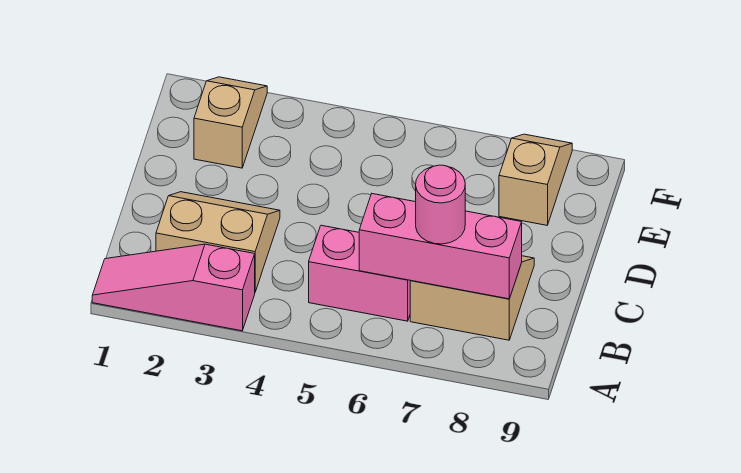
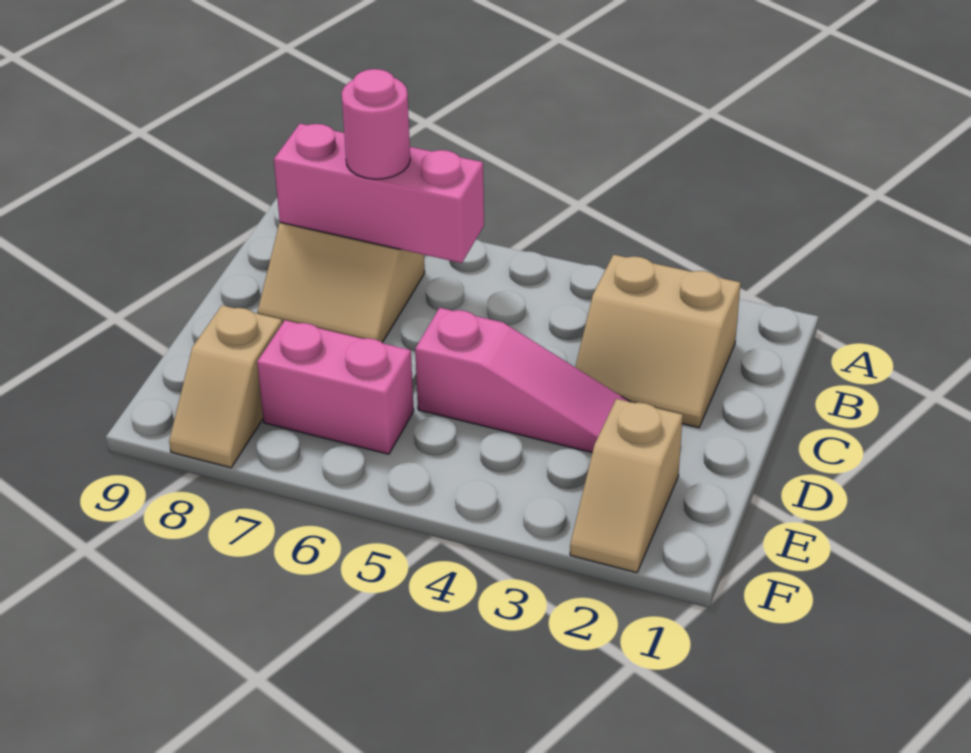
pink slope A1:A3 level 1 top 3 -> pink slope D3:D5 level 1 top 5
pink brick B5:B6 level 1 -> pink brick E6:E7 level 1

